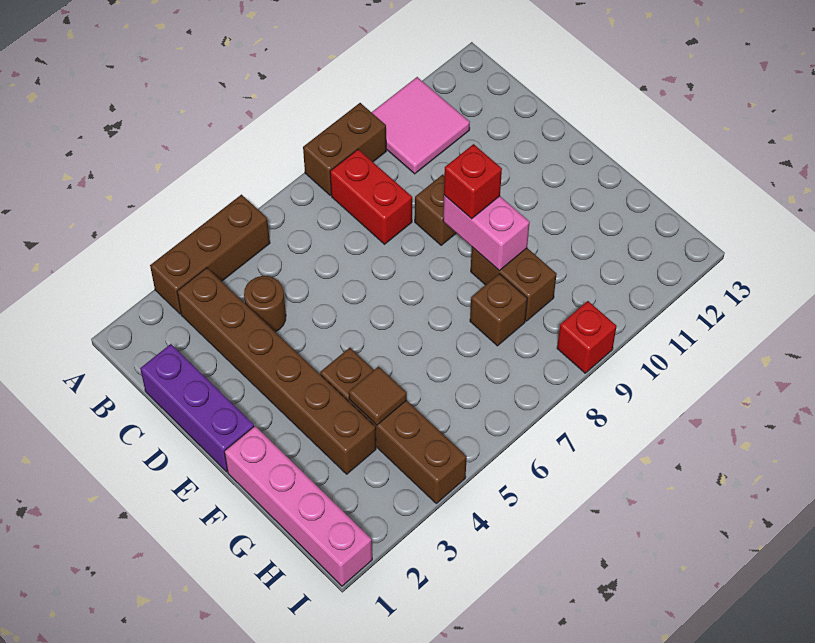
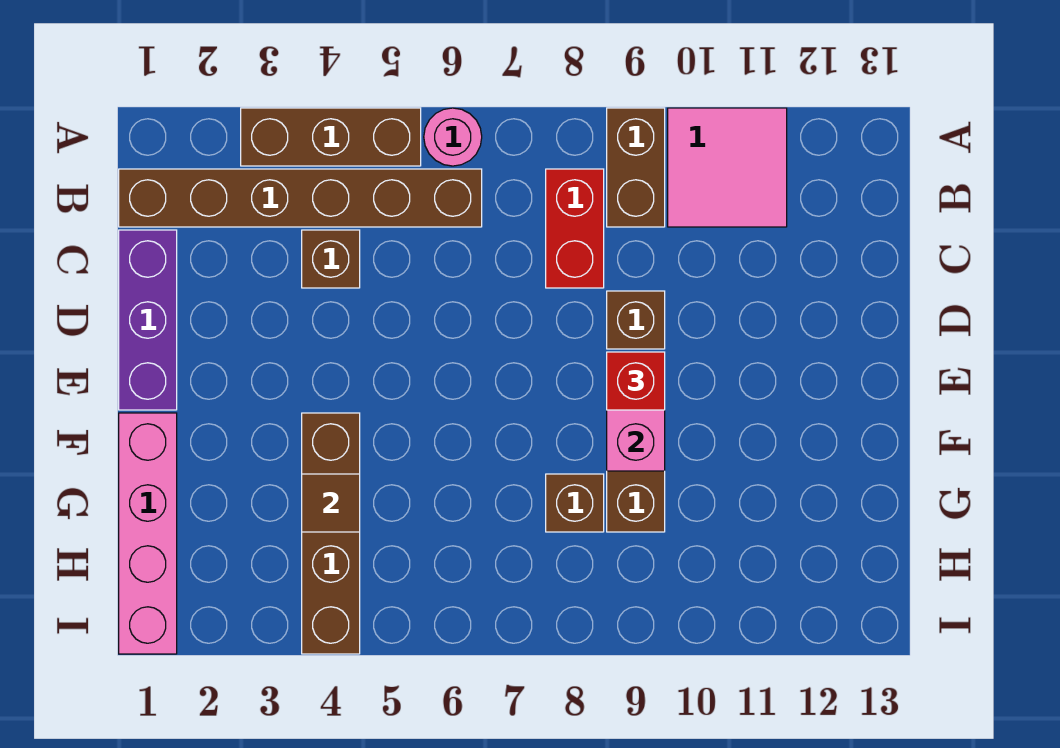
none -> pink round brick A6 level 1
brown brick A8:A9 level 1 -> brown brick A9:B9 level 1
brown brick B3:G3 level 1 -> brown brick B1:B6 level 1
brown round brick C4 level 1 -> brown brick C4 level 1
red brick I9 level 1 -> none

